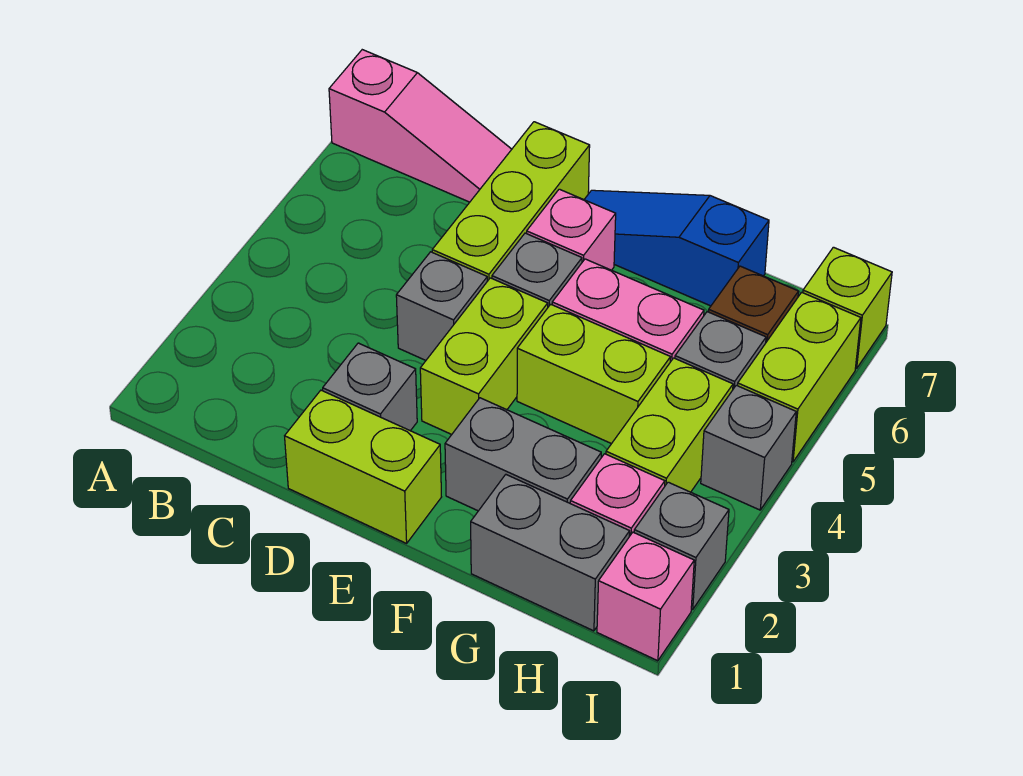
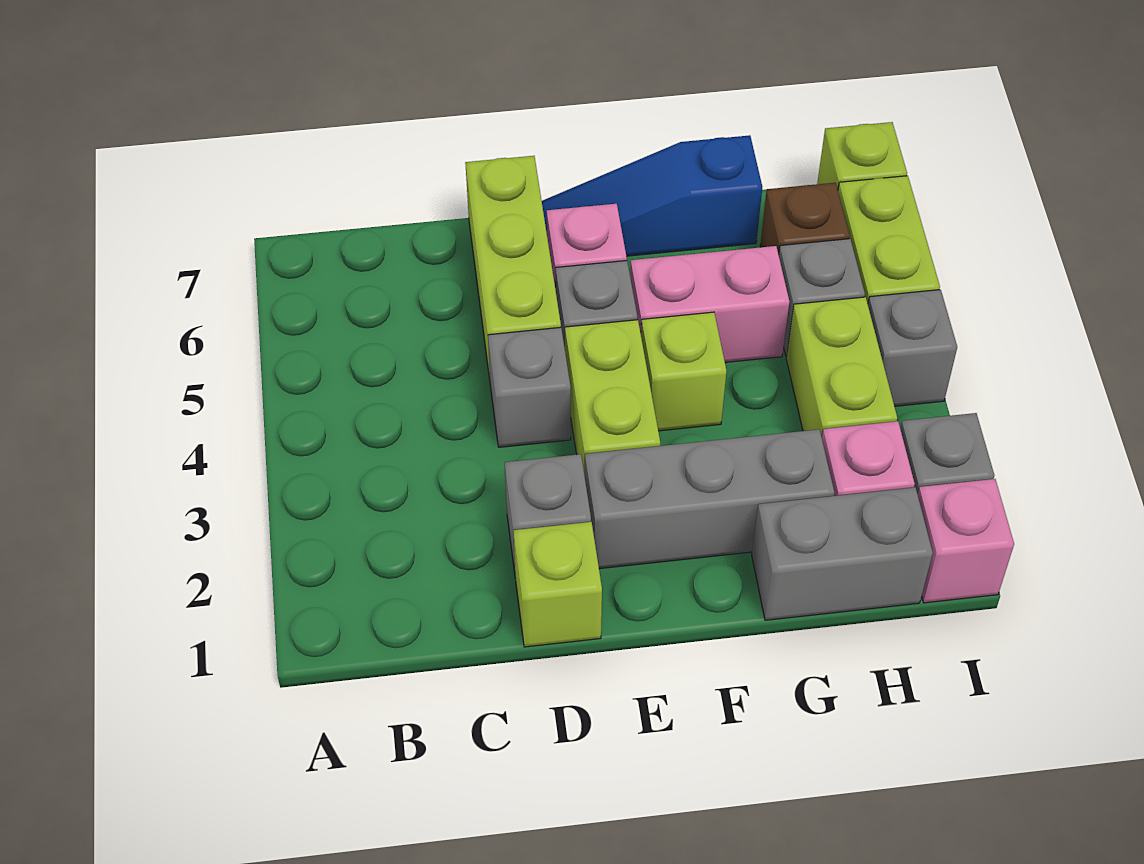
pink slope A7:C7 level 1 top A -> none
lime brick D1:E1 level 1 -> lime brick D1 level 1
grey brick F2:G2 level 1 -> grey brick E2:G2 level 1
lime brick F4:G4 level 1 -> lime brick F4 level 1

